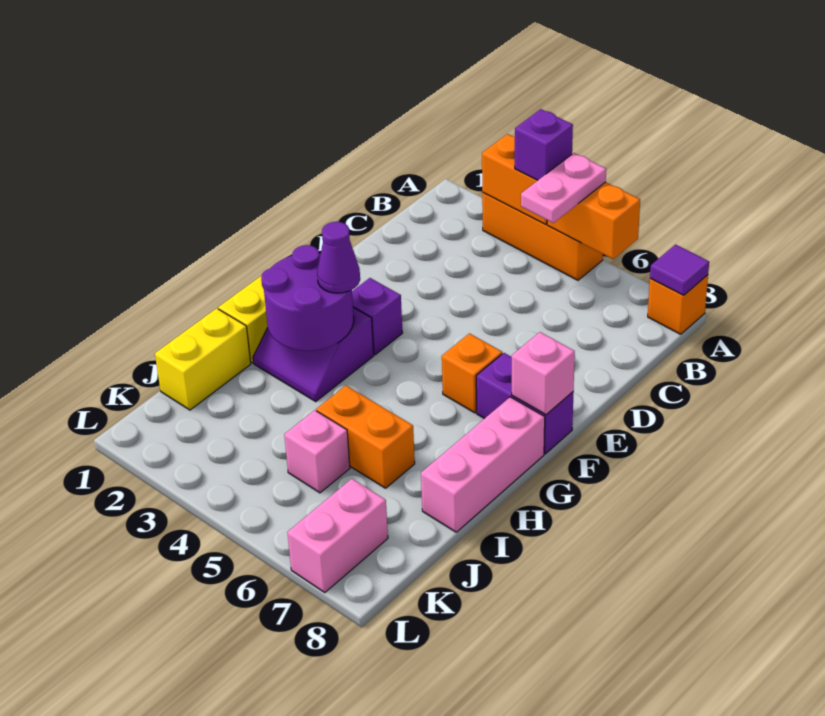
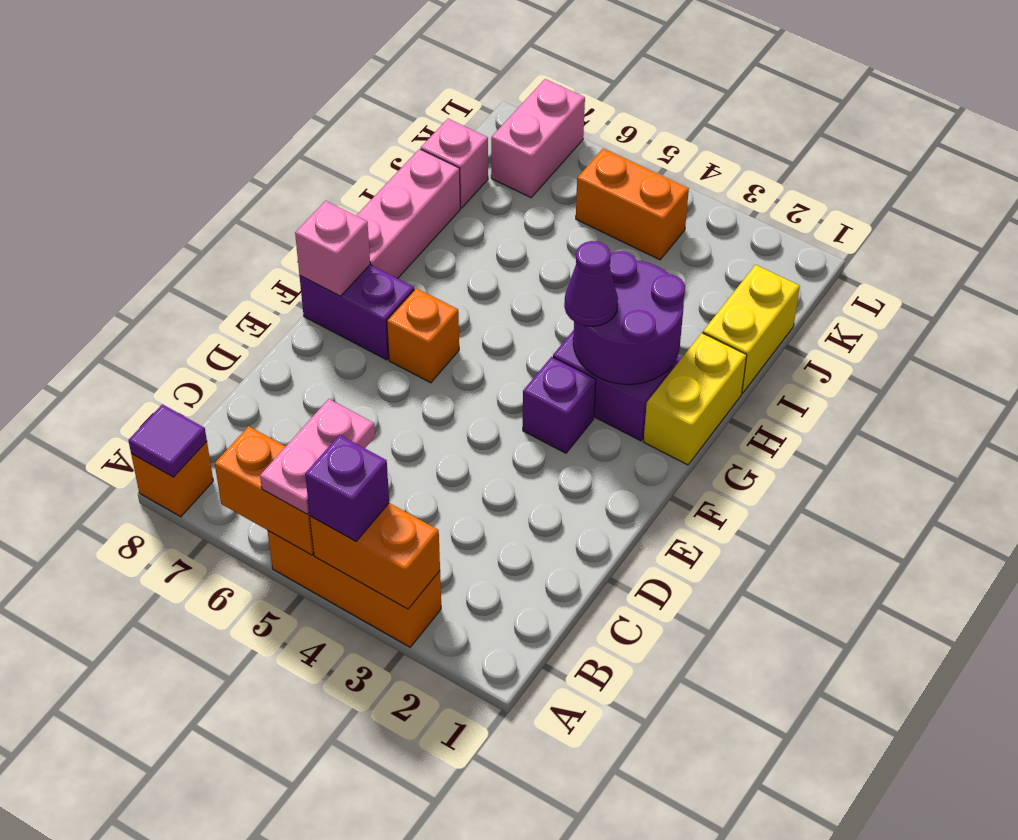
orange brick I5:I6 level 1 -> orange brick K4:K5 level 1
pink brick J5 level 1 -> pink brick J8 level 1

